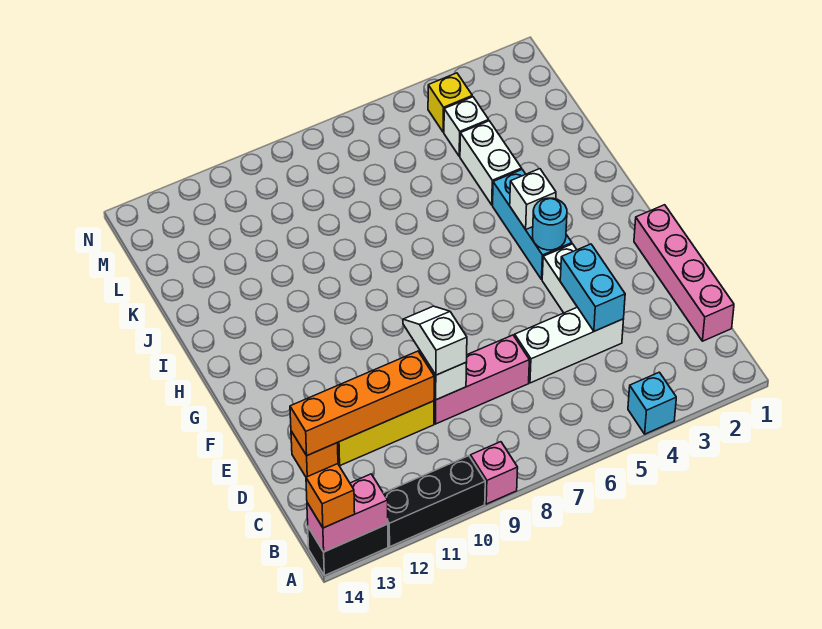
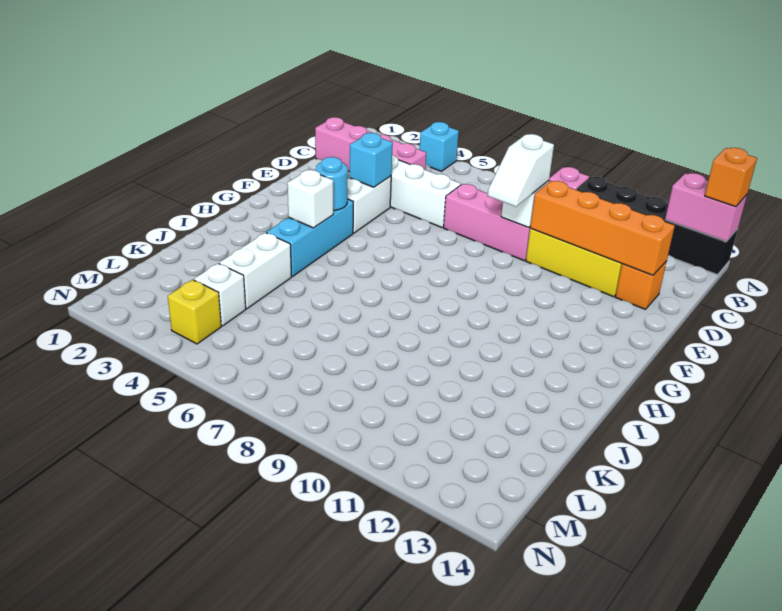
pink brick C1:F1 level 1 -> pink brick C1:C4 level 1
cyan brick D4:E4 level 2 -> cyan brick E4 level 2

